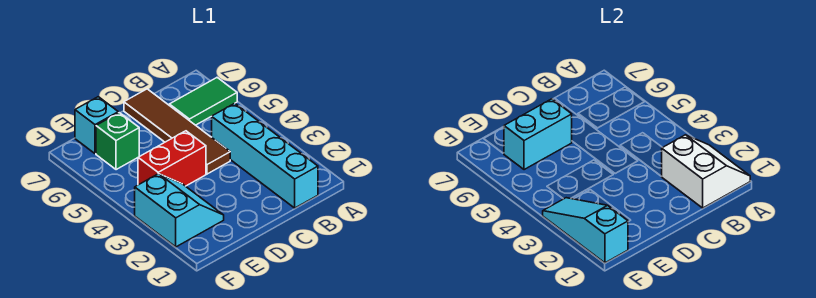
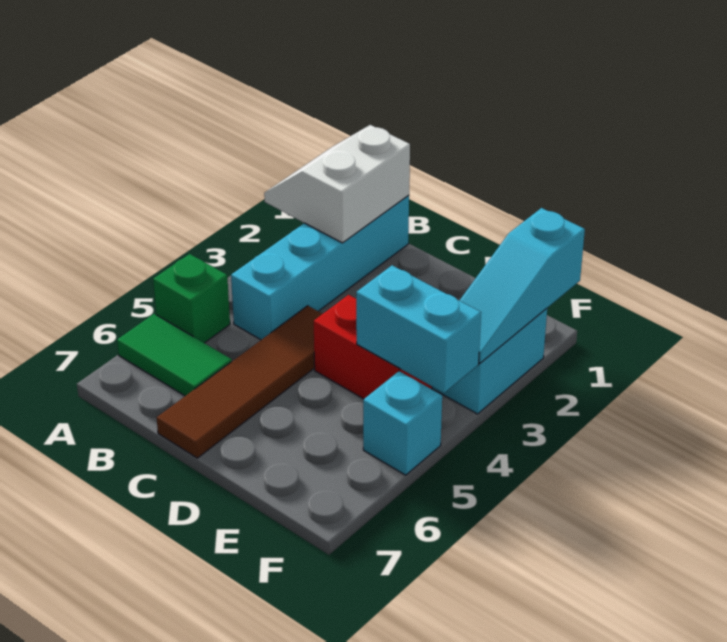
cyan brick D6:E6 level 2 -> cyan brick E4:F4 level 2
green brick E6 level 1 -> green brick A5 level 1
cyan brick E7 level 1 -> cyan brick F5 level 1

